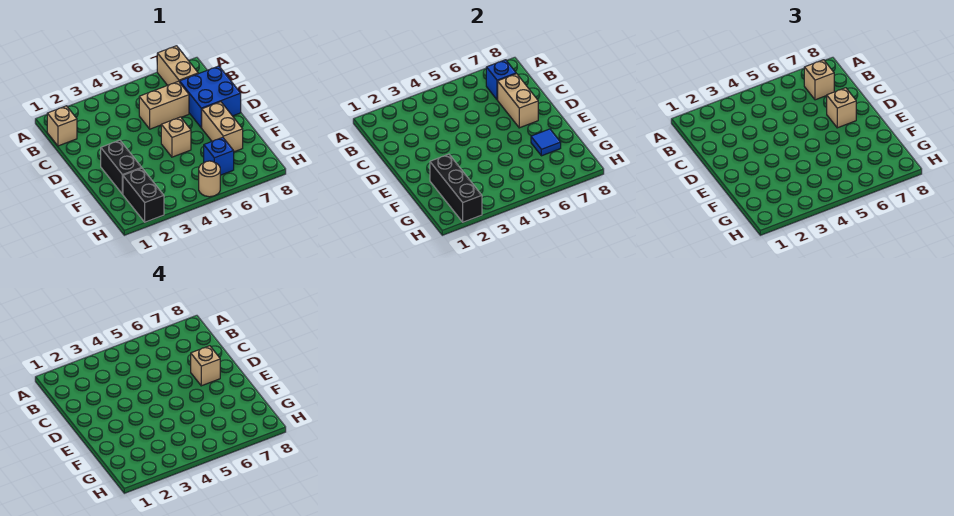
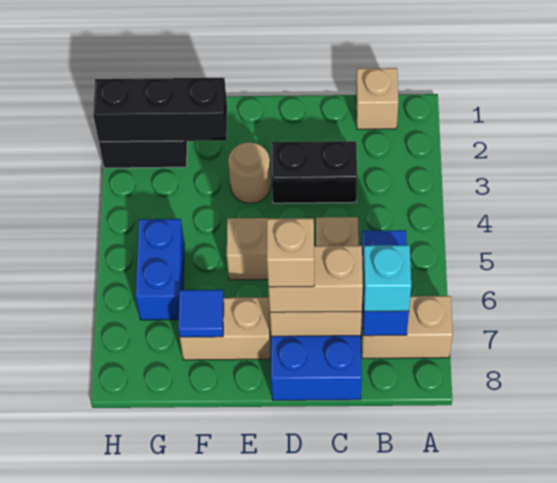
blue brick B7 level 2 -> blue brick B6:B7 level 2
tan brick B7 level 3 -> cyan brick B7 level 3
tan brick D7 level 3 -> tan brick C7:D7 level 3
black brick E2:F2 level 1 -> black brick C3:D3 level 1
blue brick G6 level 1 -> blue brick G5:G6 level 1
tan round brick H5 level 1 -> tan round brick E3 level 1

